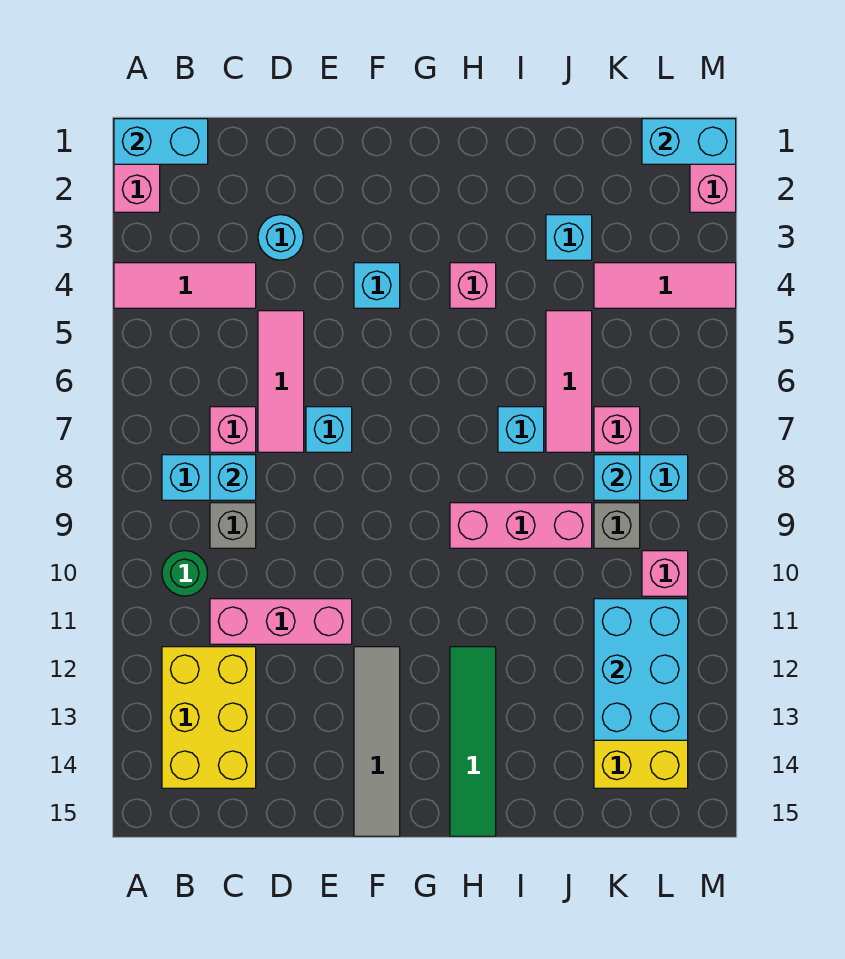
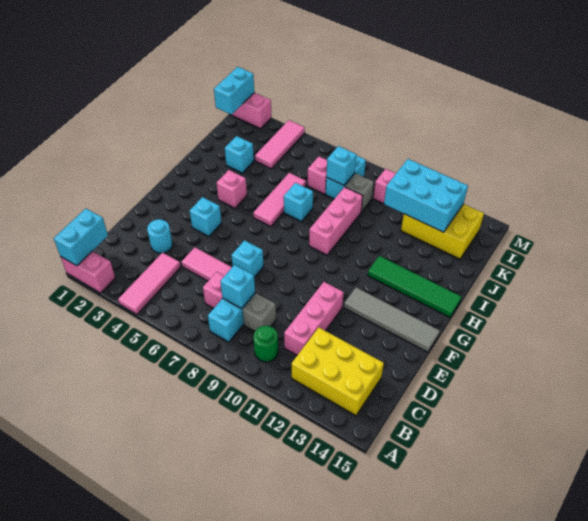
pink tile J5:J7 level 1 -> pink tile H6:J6 level 1

